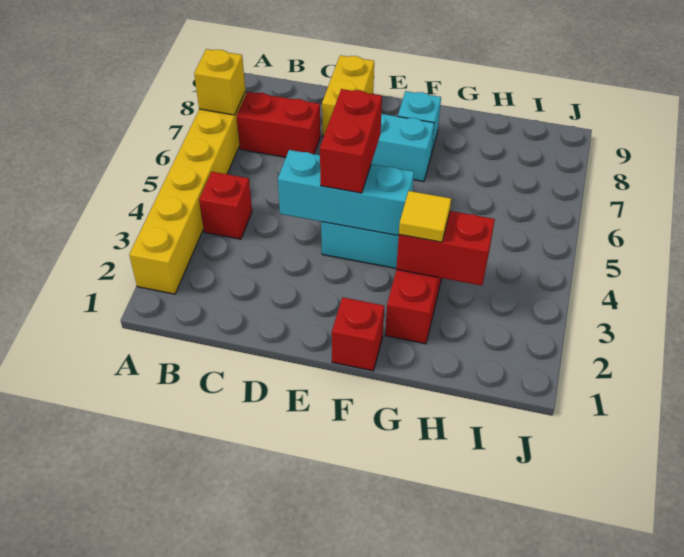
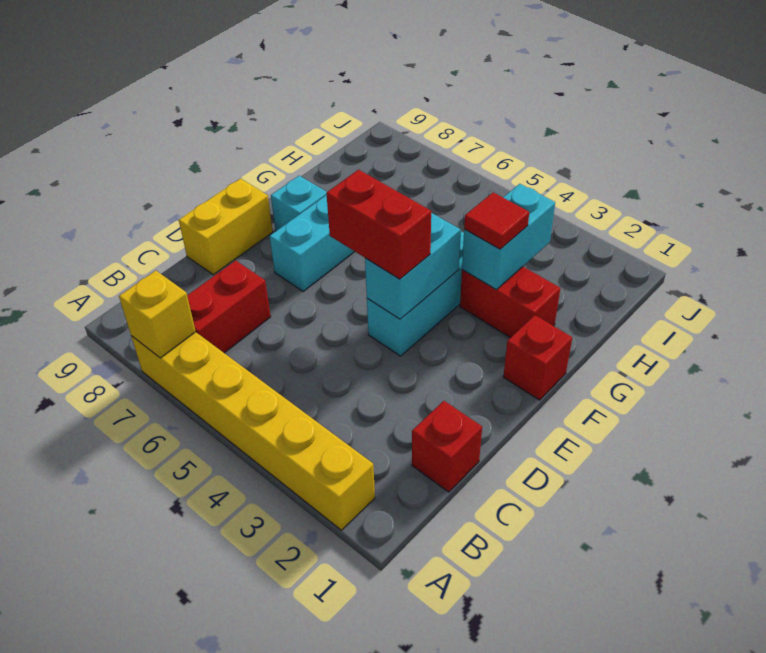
red brick B4 level 1 -> red brick C1 level 1
cyan brick D4:F4 level 2 -> cyan brick E4:F4 level 2
yellow brick D8:D9 level 1 -> yellow brick D9:E9 level 1
red brick G3:H3 level 2 -> cyan brick G3:H3 level 2
yellow tile G3 level 3 -> red tile G3 level 3

